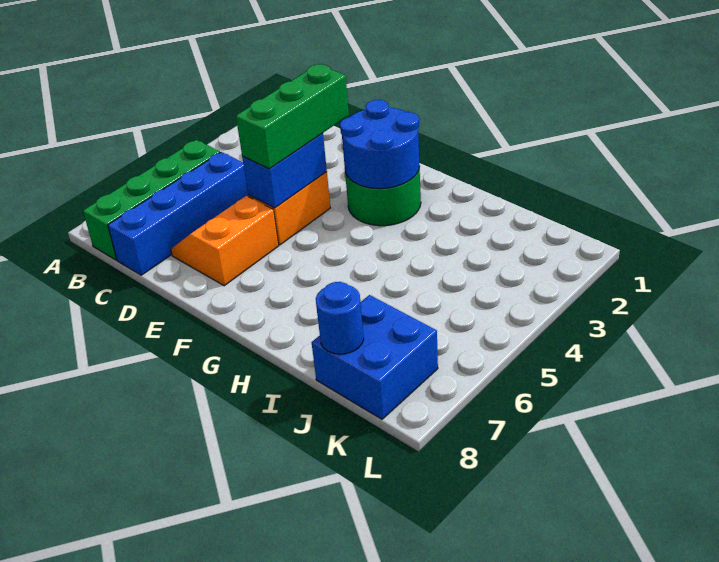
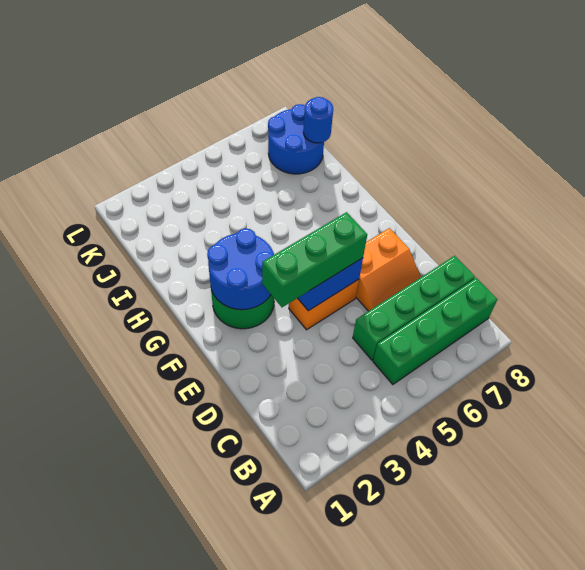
blue brick C5:C8 level 1 -> green brick C5:C8 level 1
blue brick J7:K8 level 1 -> blue round brick J7:K8 level 1

